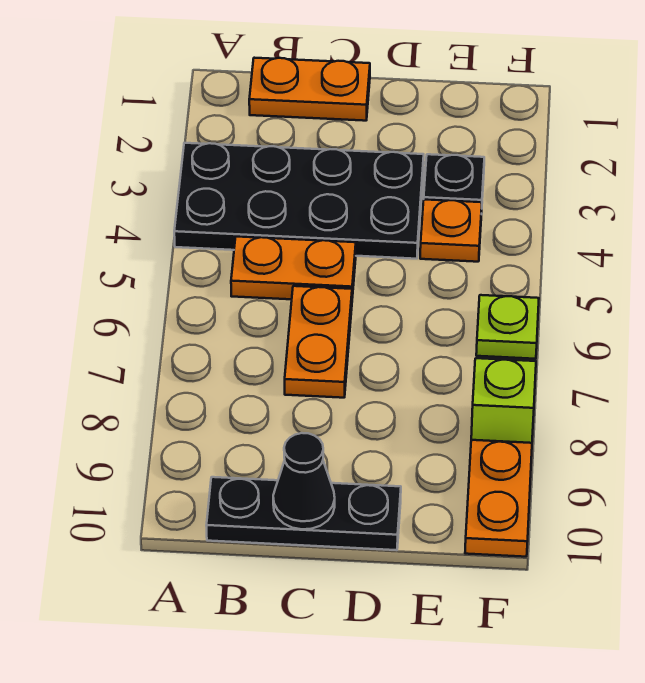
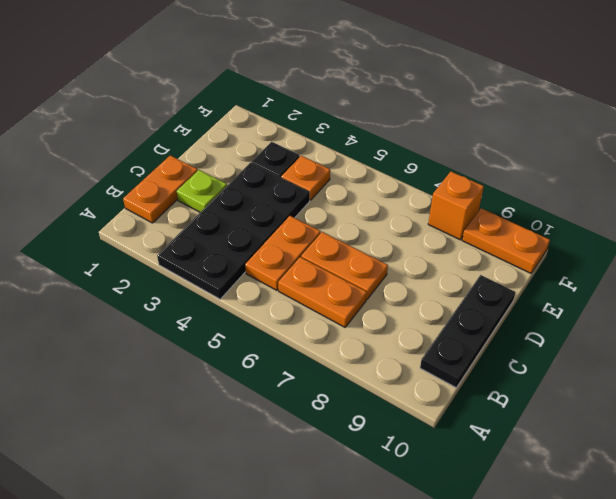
none -> orange plate B6:B7 level 1
black cone C10 level 2 -> none
lime plate F6 level 1 -> lime plate C2 level 1
lime brick F8 level 1 -> orange brick F8 level 1

